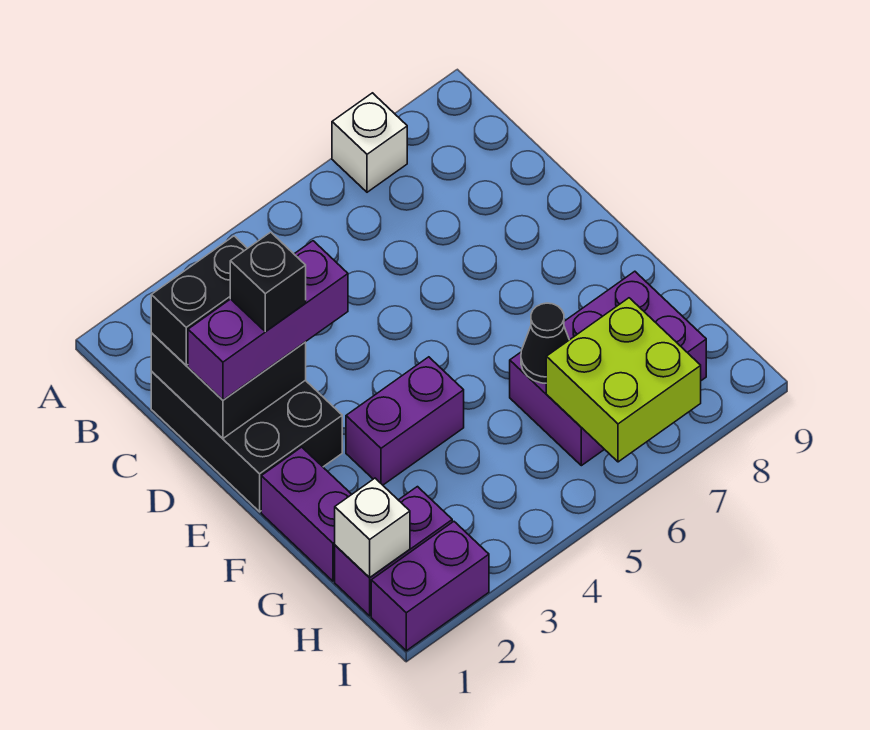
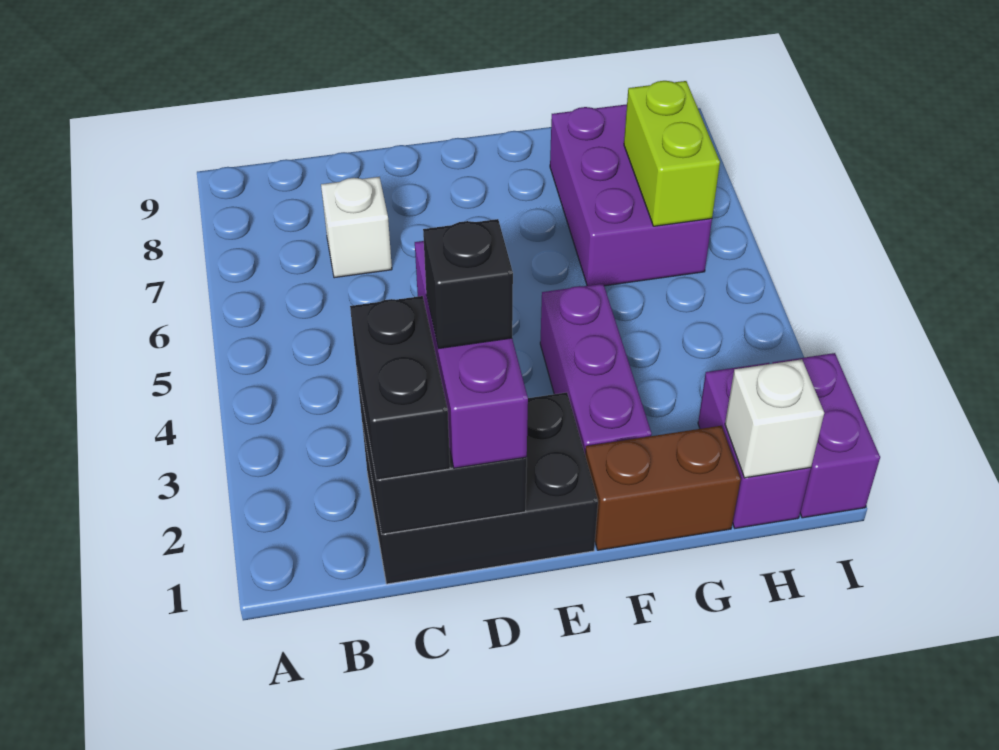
white brick A7 level 1 -> white brick C7 level 1
purple brick F1:G1 level 1 -> brown brick F1:G1 level 1
purple brick F3:F4 level 1 -> purple brick F2:F4 level 1
black cone G6 level 2 -> none
lime brick H6:I7 level 2 -> lime brick H6:H7 level 2

